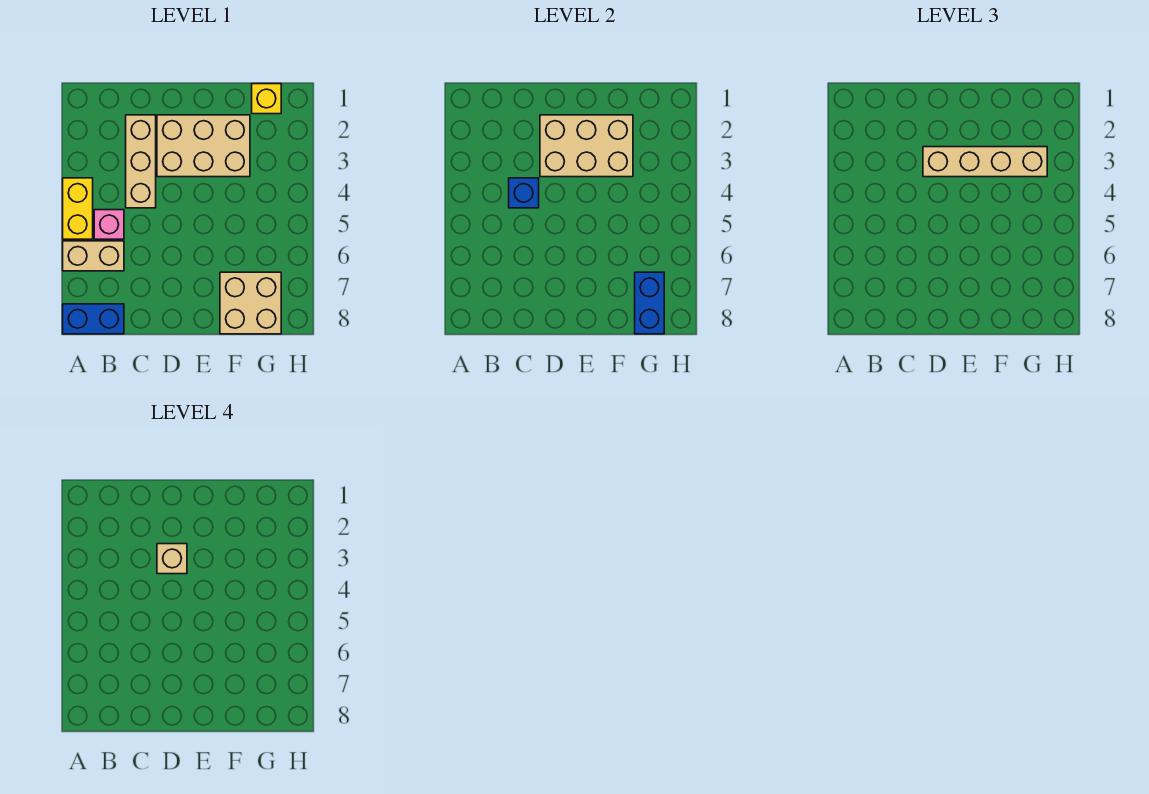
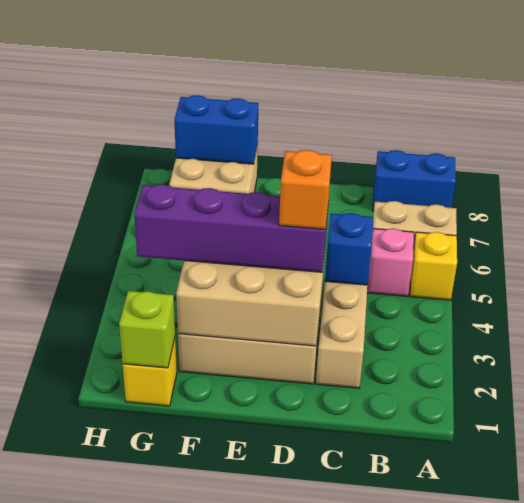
yellow brick A4:A5 level 1 -> yellow brick A5 level 1
tan brick D3:G3 level 3 -> purple brick D3:G3 level 3
tan brick D3 level 4 -> orange brick D3 level 4
none -> lime brick G1 level 2
blue brick G7:G8 level 2 -> blue brick F8:G8 level 2

